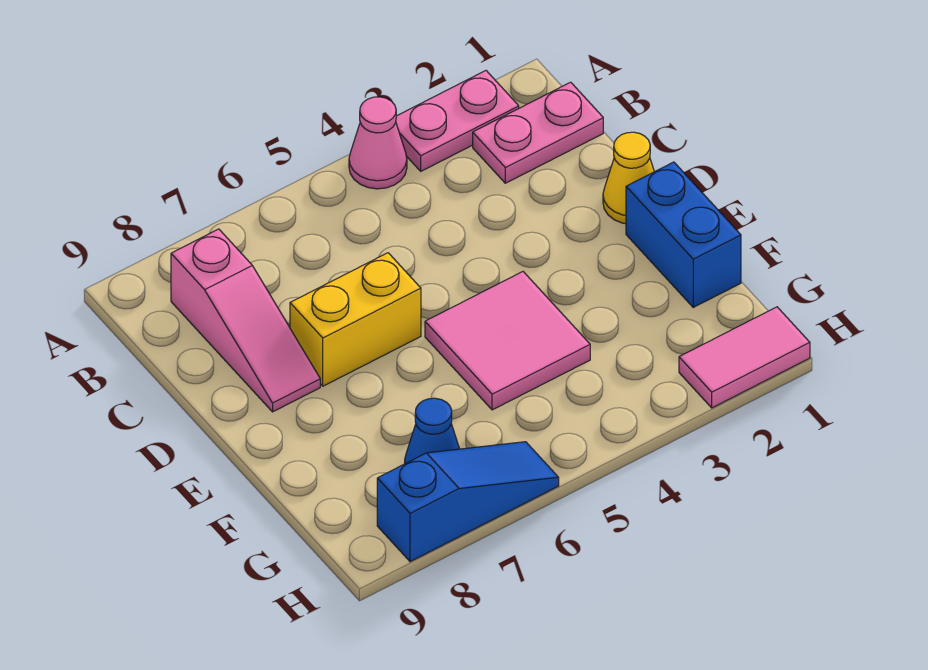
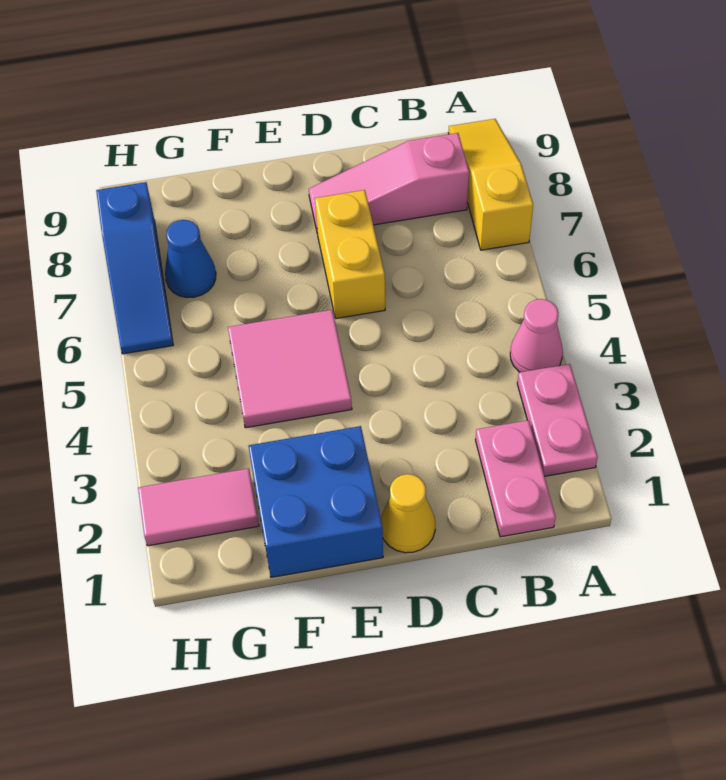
none -> yellow slope A7:A9 level 1 top 7
blue brick E1:F1 level 1 -> blue brick E1:F2 level 1
pink tile H1:H2 level 1 -> pink tile G2:H2 level 1

